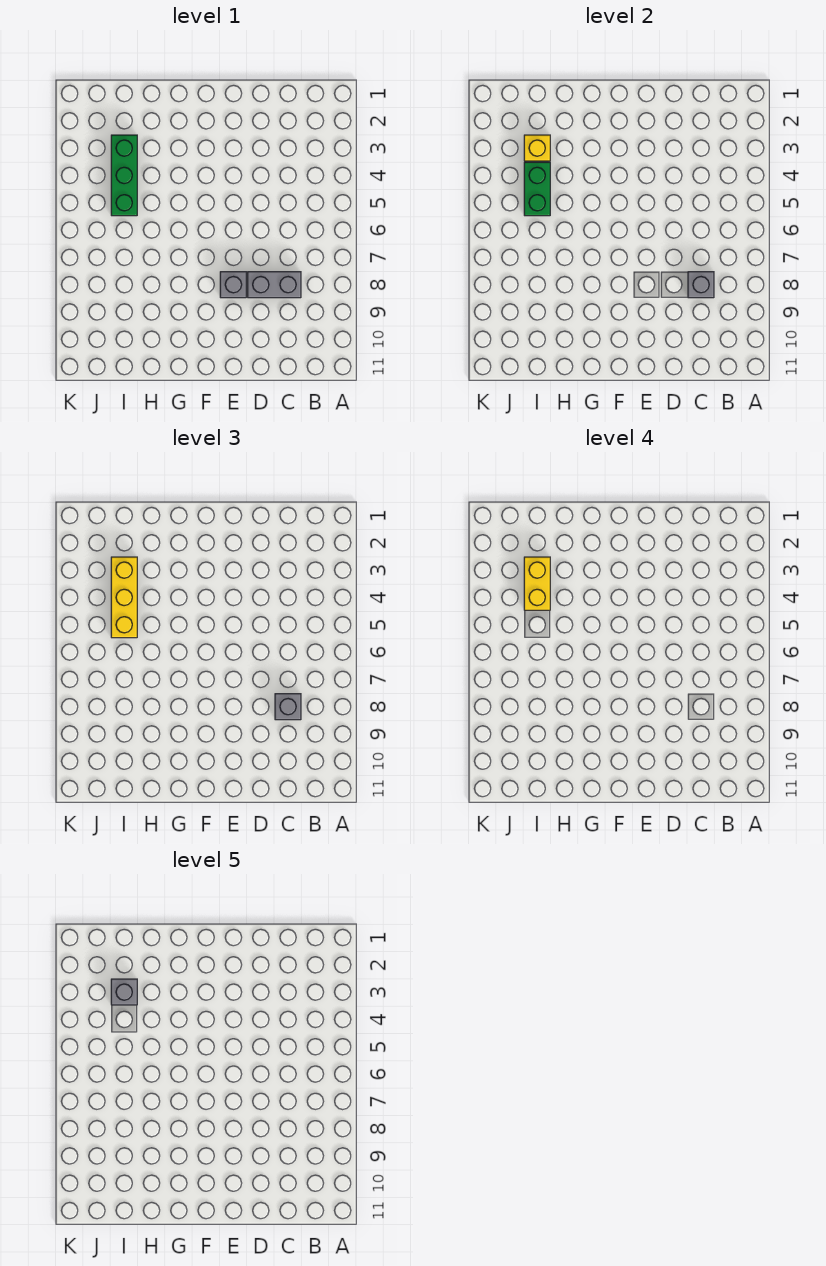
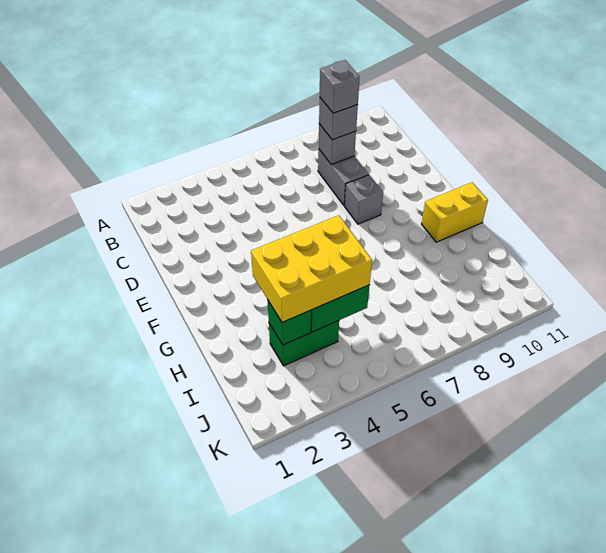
green brick I3:I5 level 1 -> green brick I3:I4 level 1
yellow brick I3 level 2 -> green brick I3 level 2
yellow brick I3:I5 level 3 -> yellow brick H3:I5 level 3
yellow brick I3:I4 level 4 -> yellow brick G10:G11 level 1
grey brick I3 level 5 -> grey brick C8 level 4

